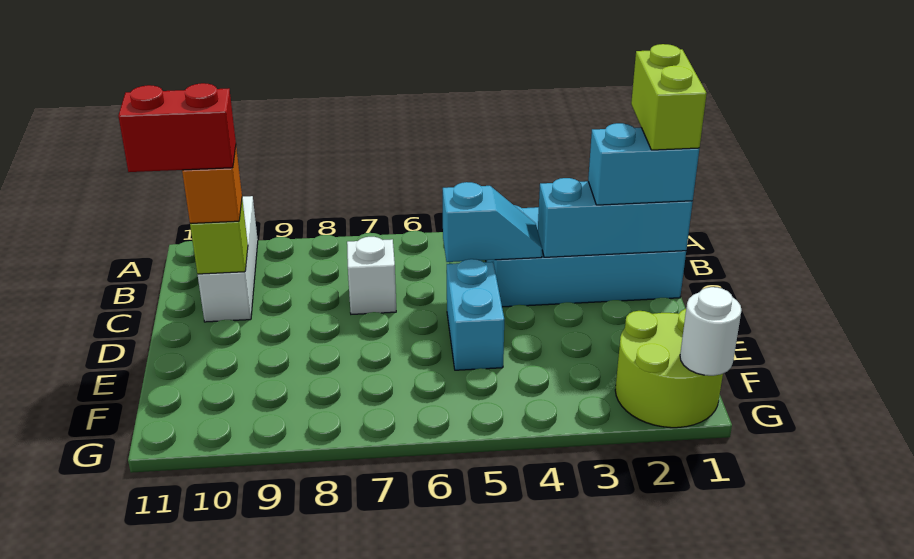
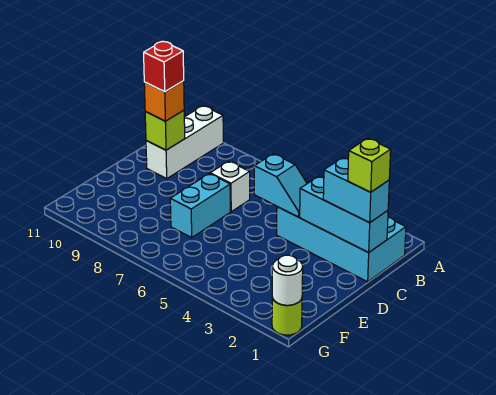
lime brick B1:C1 level 4 -> lime brick C1 level 4
red brick C10:C11 level 4 -> red brick C10 level 4
cyan brick D5:E5 level 1 -> cyan brick D7:E7 level 1
lime round brick F1:G2 level 1 -> lime round brick G1 level 1

